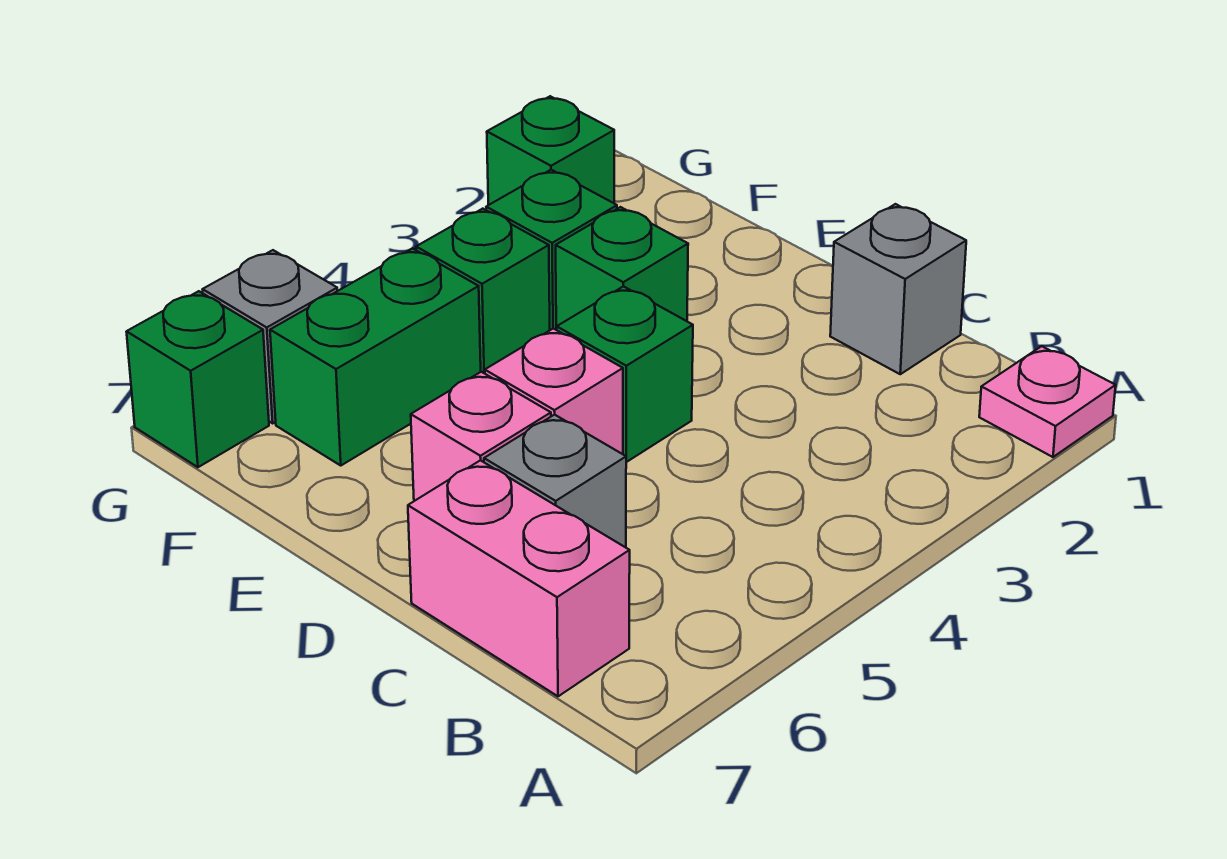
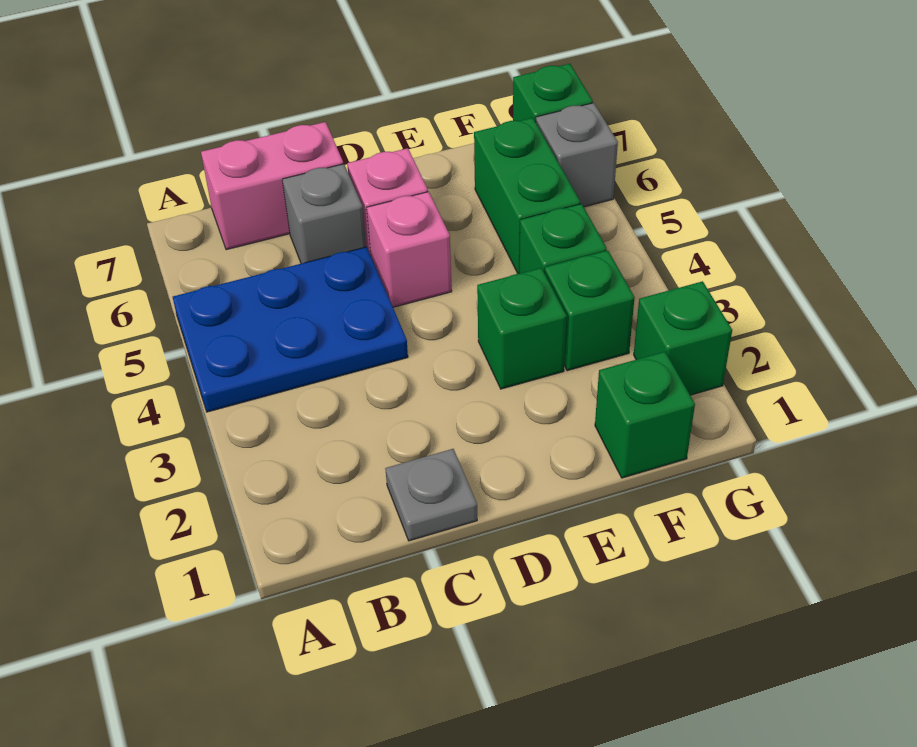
pink plate A1 level 1 -> none
none -> blue plate A4:C5 level 1
grey brick C1 level 1 -> grey plate C1 level 1
green brick D4 level 1 -> green brick F1 level 1

